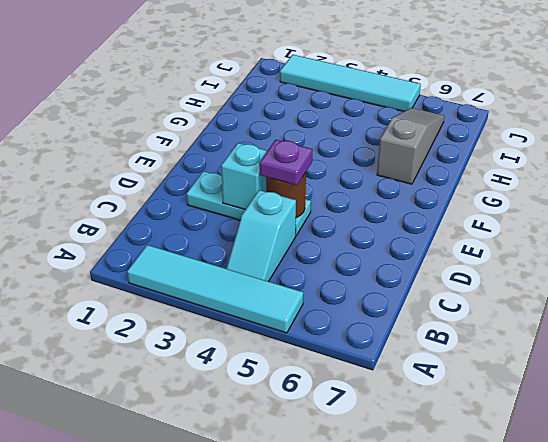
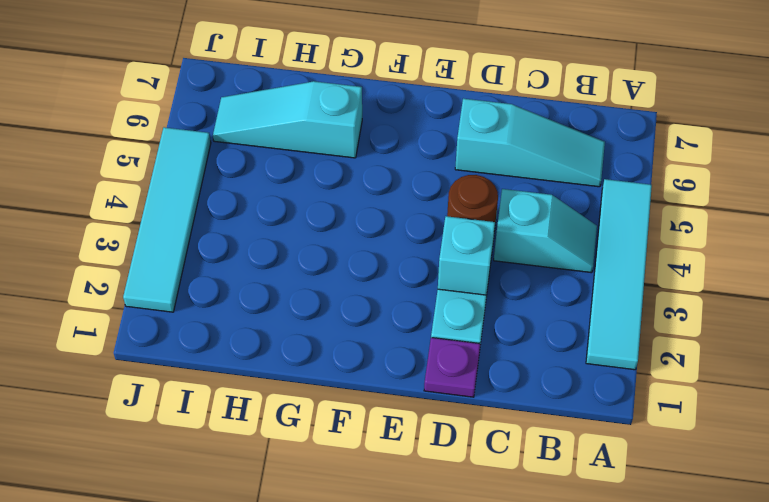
none -> cyan slope B6:D6 level 1 top D
purple plate D4 level 3 -> purple plate D1 level 1
grey slope G6:I6 level 1 top G -> cyan slope G6:I6 level 1 top G

